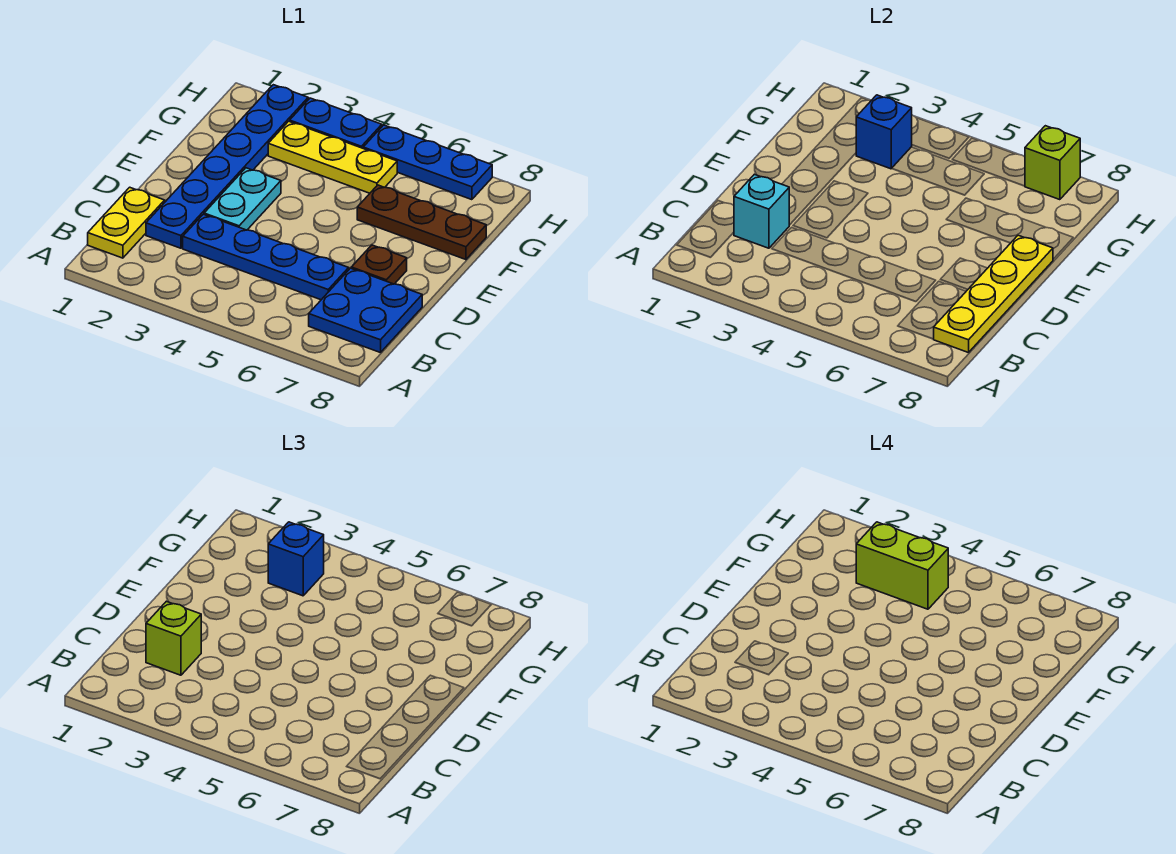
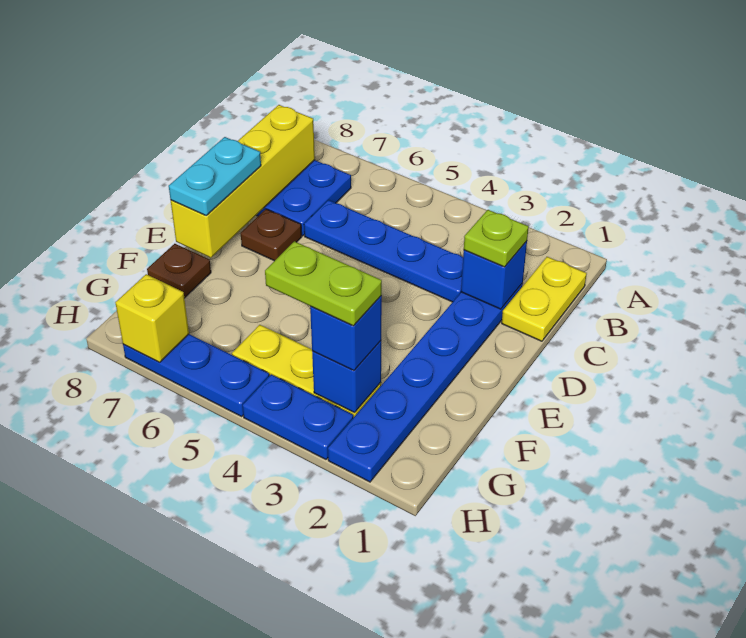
yellow plate B8:E8 level 2 -> yellow brick B8:E8 level 2
cyan brick C2 level 2 -> blue brick C2 level 2
lime brick C2 level 3 -> lime plate C2 level 3
cyan plate D3:E3 level 1 -> cyan plate D8:E8 level 3
brown plate F6:F8 level 1 -> brown plate F8 level 1
lime brick G3:G4 level 4 -> lime plate G3:G4 level 4
lime brick H7 level 2 -> yellow brick H7 level 2

